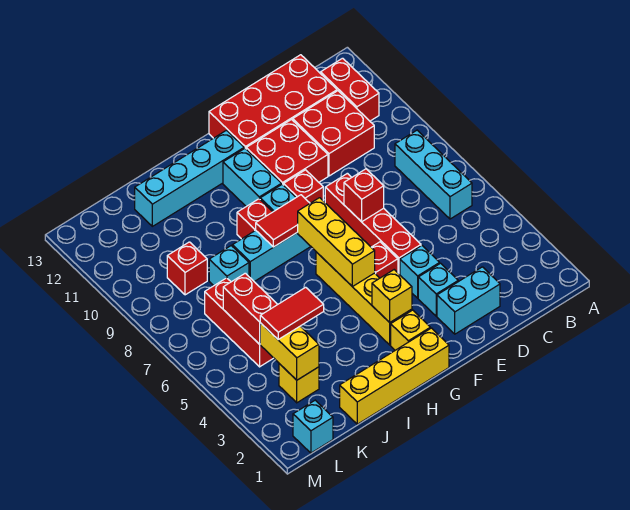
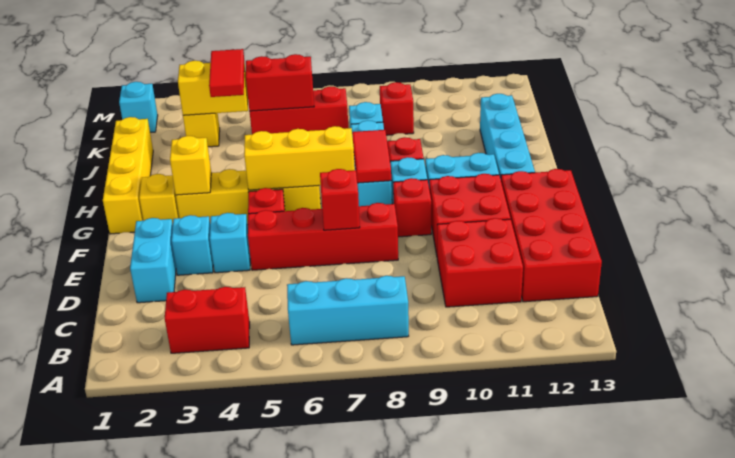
red brick B11:B12 level 1 -> red brick B3:B4 level 1

